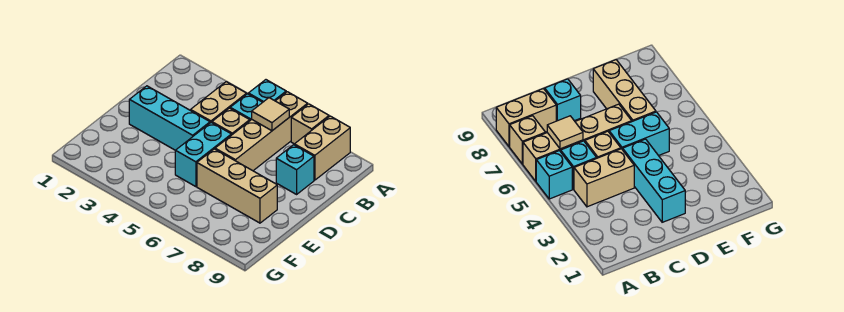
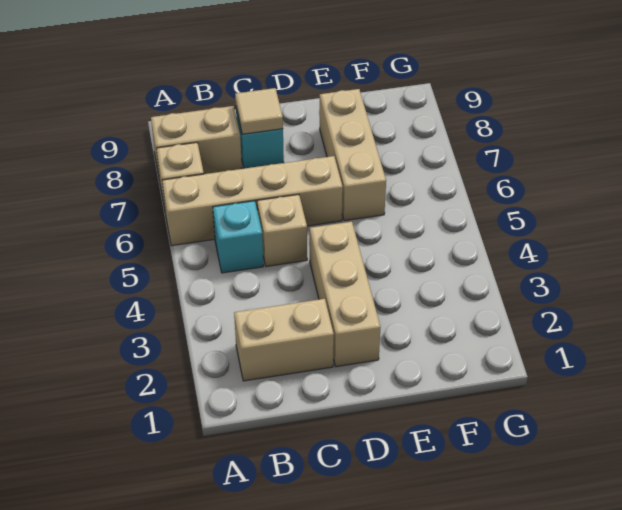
cyan brick A5 level 1 -> none
tan brick B4:C4 level 1 -> tan brick B2:C2 level 1
tan tile B6 level 2 -> tan tile C8 level 2
cyan brick D2:D4 level 1 -> tan brick D2:D4 level 1
cyan brick D5:E5 level 1 -> none

